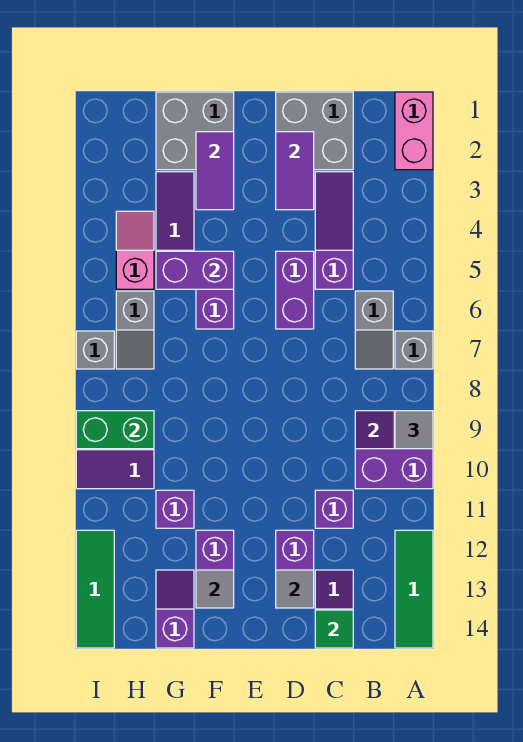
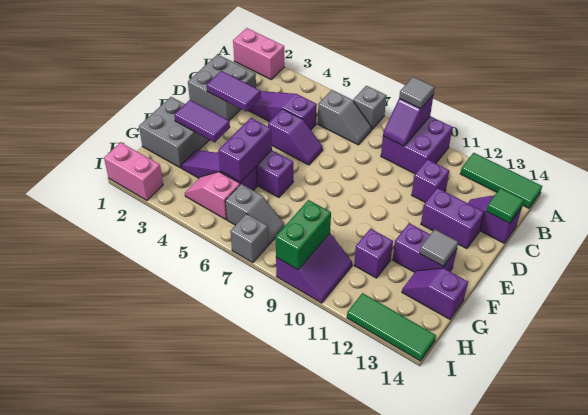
purple brick D5:D6 level 1 -> purple slope D5:D6 level 1 top 5
grey tile D13 level 2 -> none
none -> pink brick I1:I2 level 1

